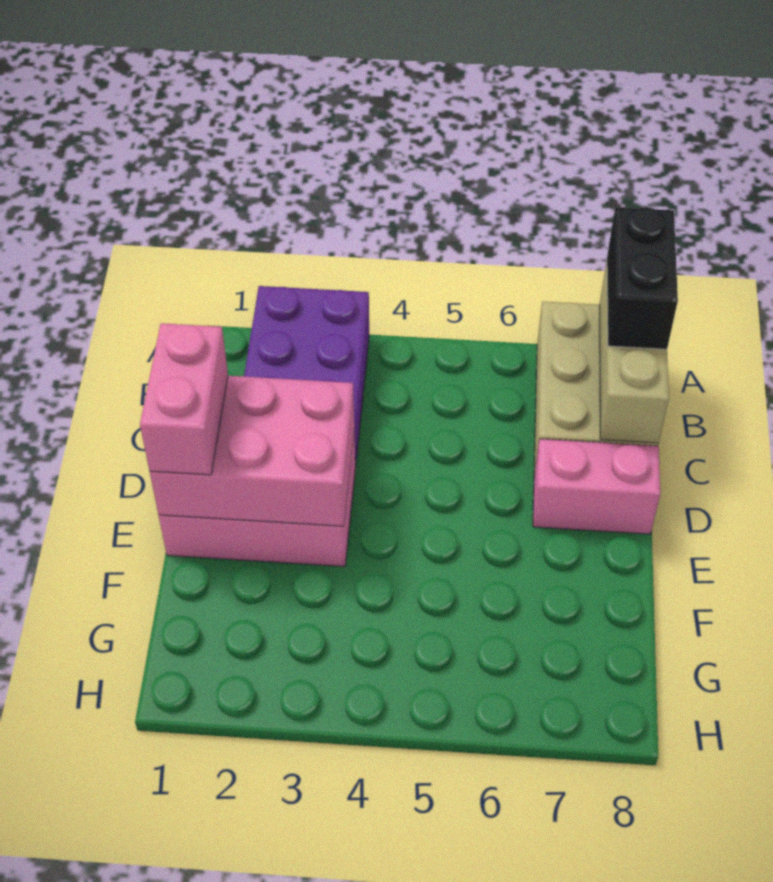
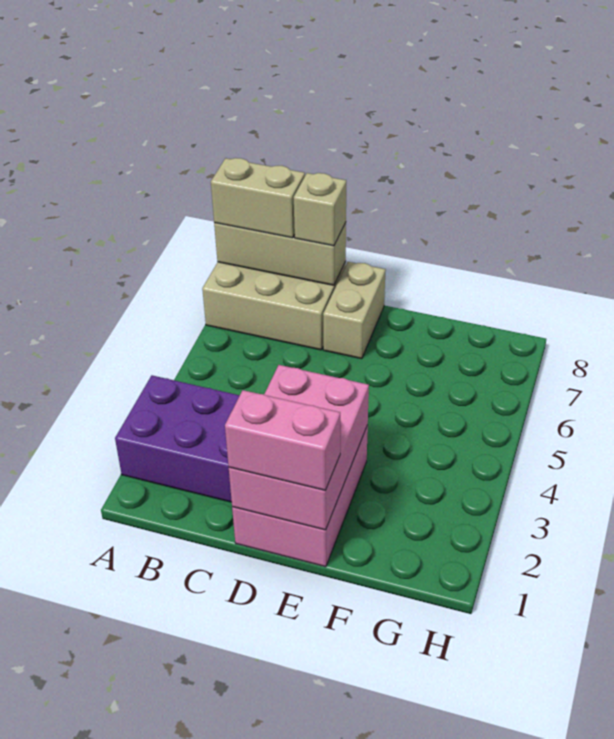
black brick A8:B8 level 3 -> tan brick A8:B8 level 3
none -> tan brick C8 level 3
pink brick D7:D8 level 1 -> tan brick D7:D8 level 1

